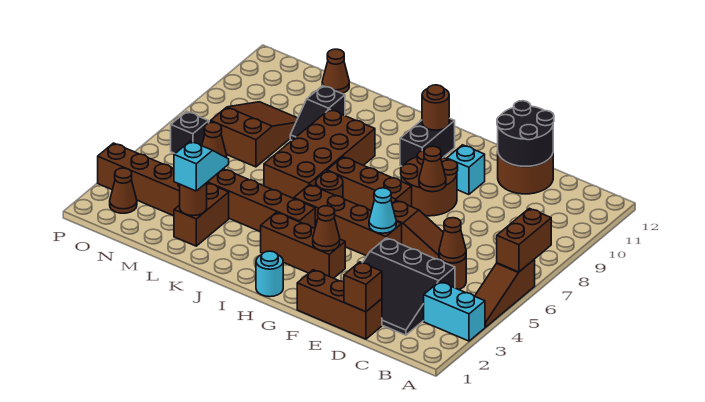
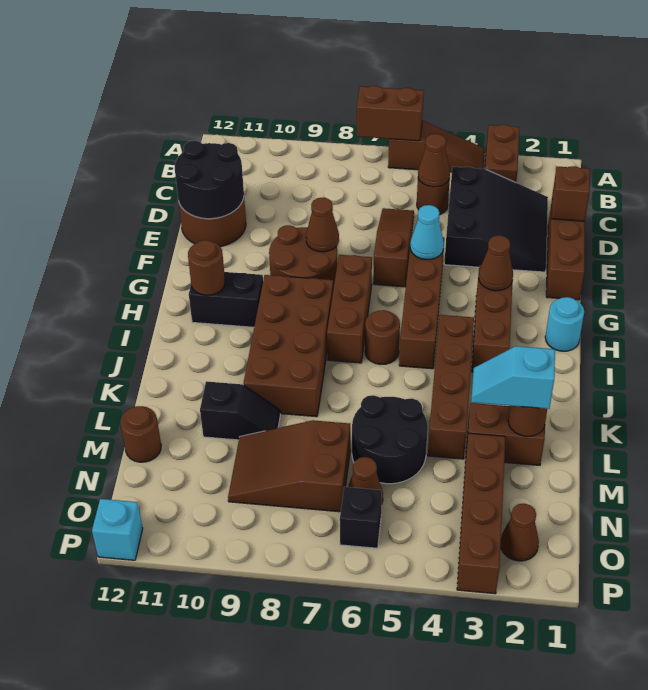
cyan brick A3:B3 level 1 -> brown brick A3:B3 level 1
cyan brick F10 level 1 -> cyan brick P12 level 1
brown brick J6:K9 level 1 -> brown brick H8:K9 level 1
none -> black round brick L5:M6 level 1
brown cone M12 level 1 -> brown round brick M12 level 1

